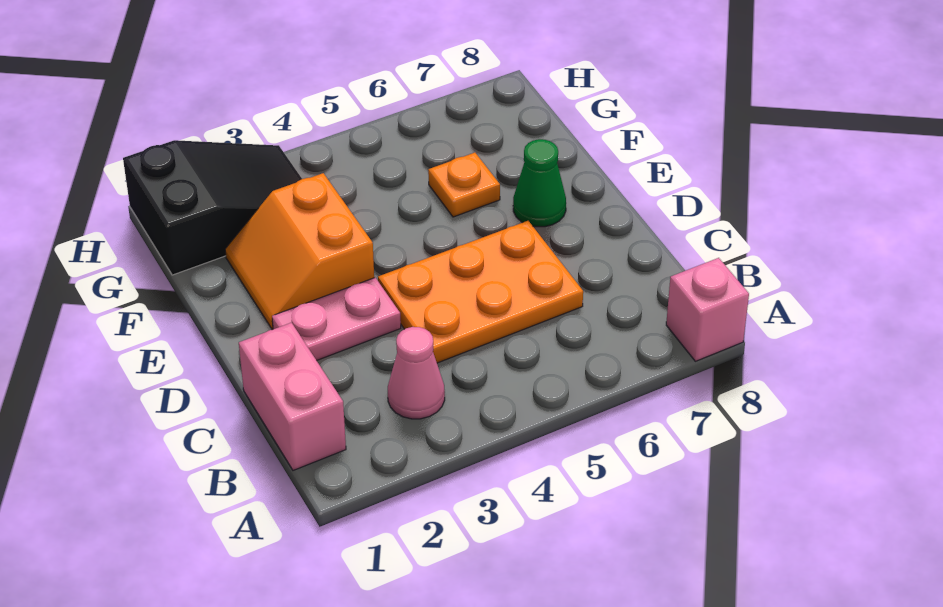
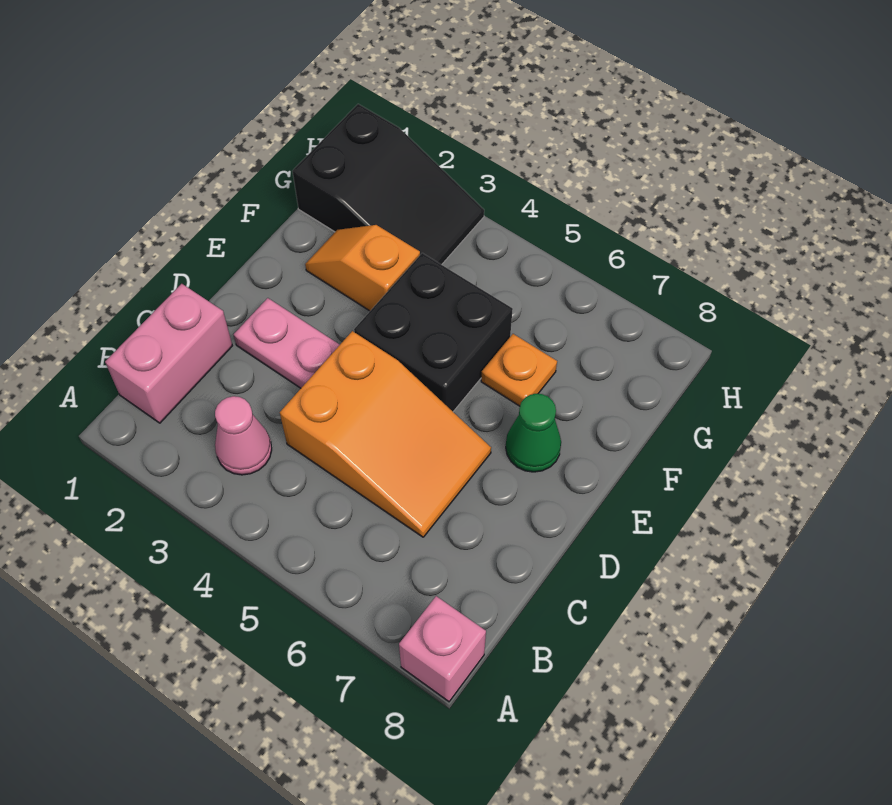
orange plate C4:D6 level 1 -> orange slope C4:D6 level 1 top 4
orange slope E2:F3 level 1 top 3 -> orange slope F2:F3 level 1 top 3
none -> black brick E4:F5 level 1

